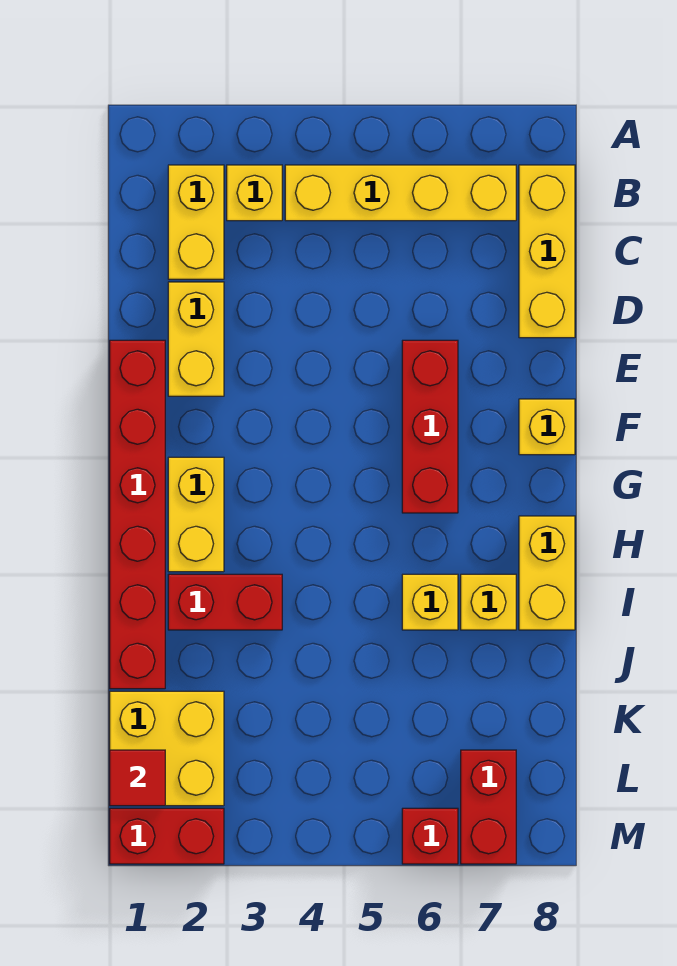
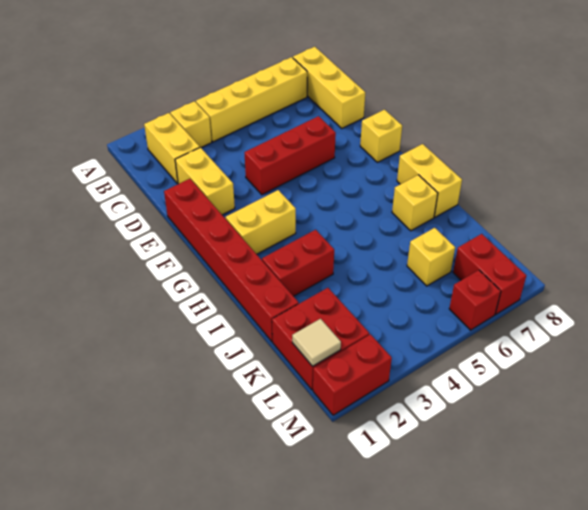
red brick E6:G6 level 1 -> red brick E4:E6 level 1
yellow brick G2:H2 level 1 -> yellow brick G2:G3 level 1
yellow brick I6 level 1 -> yellow brick K6 level 1
yellow brick K1:L2 level 1 -> red brick K1:L2 level 1
red tile L1 level 2 -> tan tile L1 level 2

